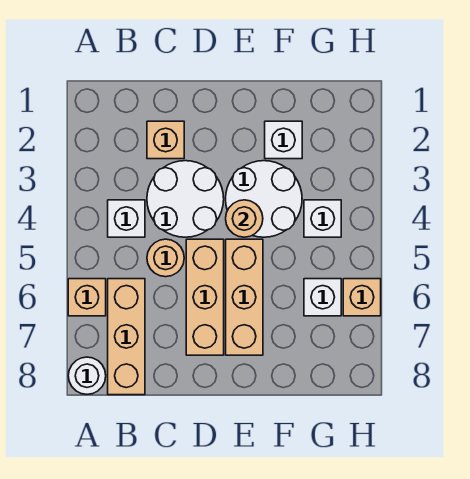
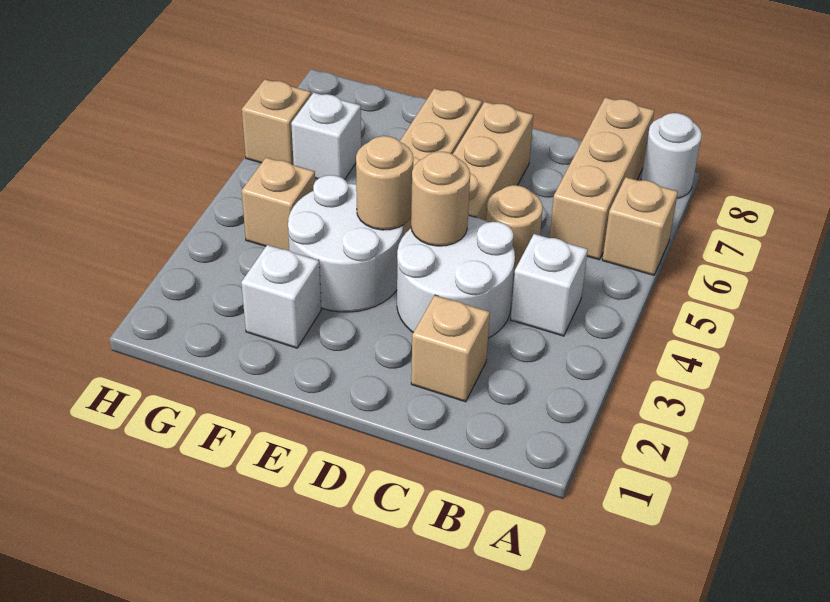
none -> tan round brick D4 level 2
white brick G4 level 1 -> tan brick G4 level 1

